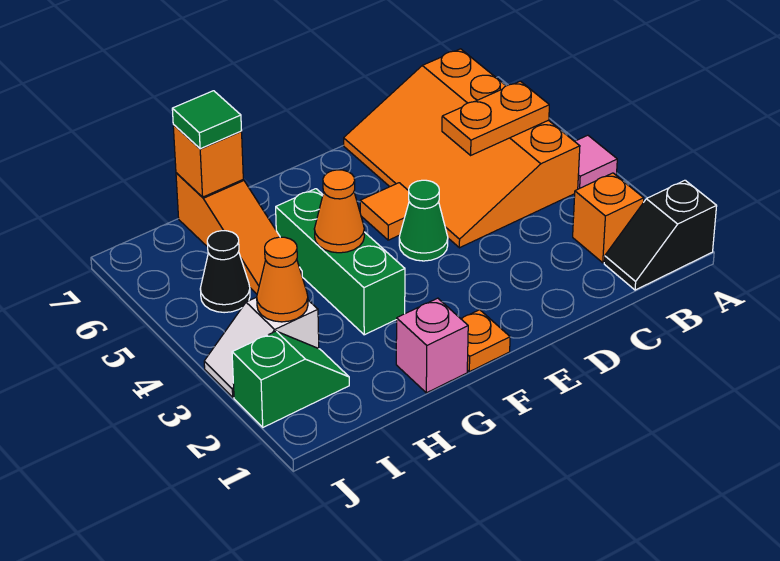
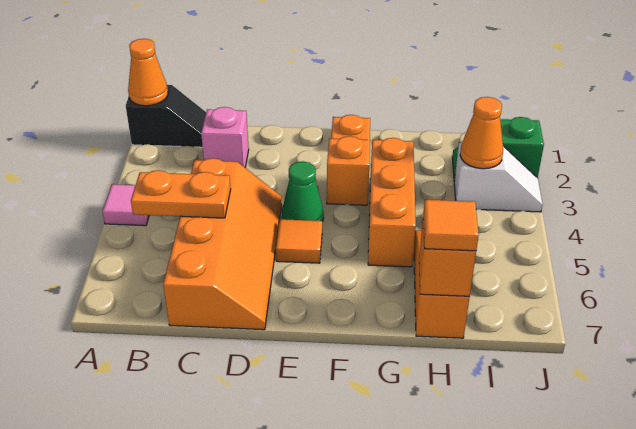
orange brick B2 level 1 -> orange brick F3 level 1
orange slope B4:D7 level 1 top B -> orange slope C4:D7 level 1 top C
pink brick G1 level 1 -> pink brick C2 level 1
green brick G3:G5 level 1 -> orange brick G3:G5 level 1
orange cone G4 level 2 -> orange cone A1 level 2
green tile H7 level 3 -> orange tile H7 level 3
black cone I5 level 1 -> none

